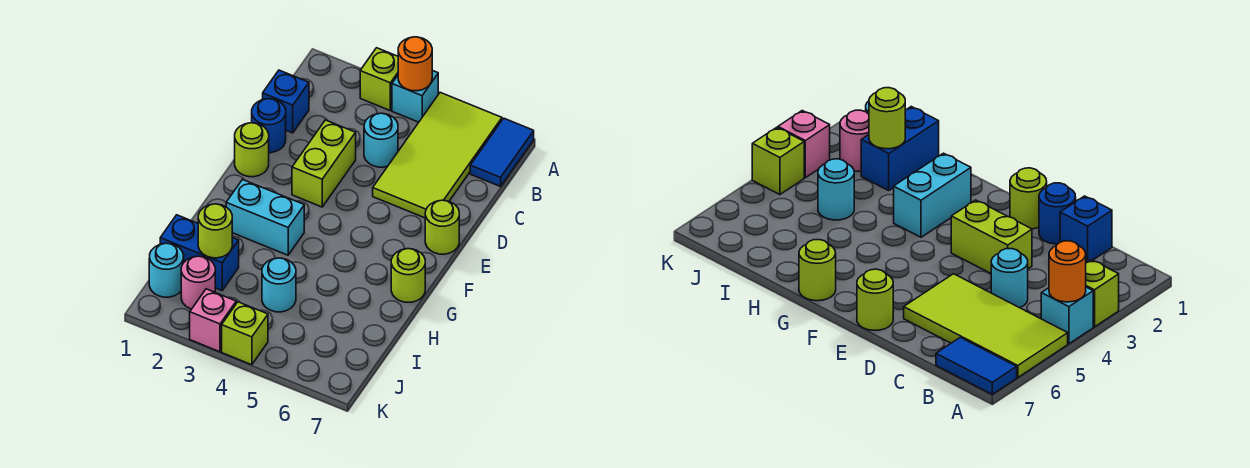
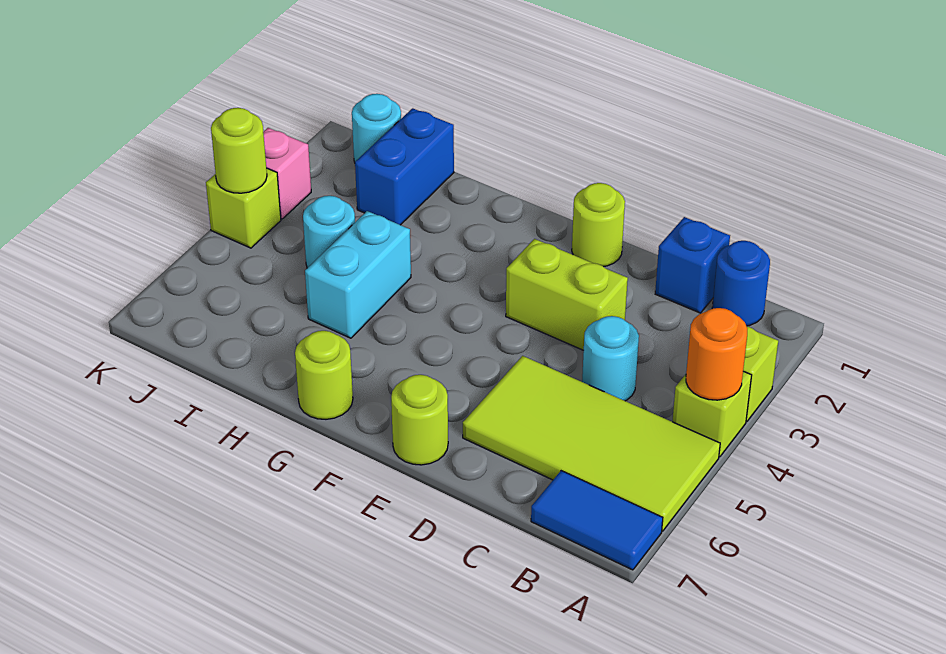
cyan brick A4 level 1 -> lime brick A4 level 1
blue round brick D1 level 1 -> blue round brick B1 level 1
cyan brick G2:G3 level 1 -> cyan brick H4:H5 level 1
lime round brick I2 level 2 -> lime round brick K4 level 2
pink round brick J2 level 1 -> none

